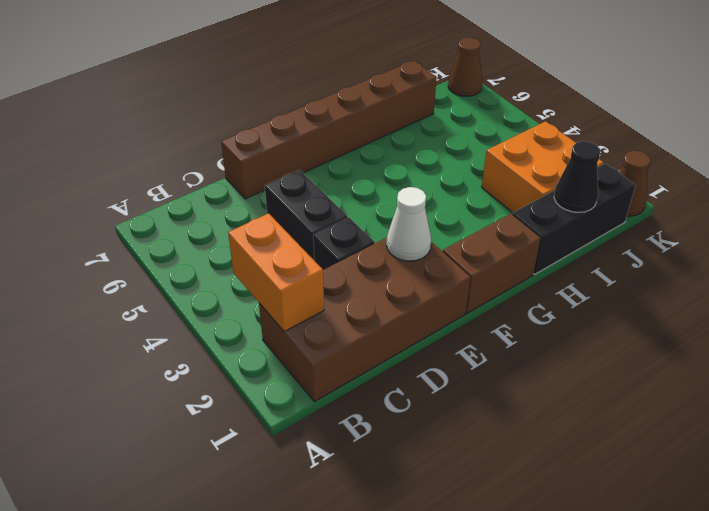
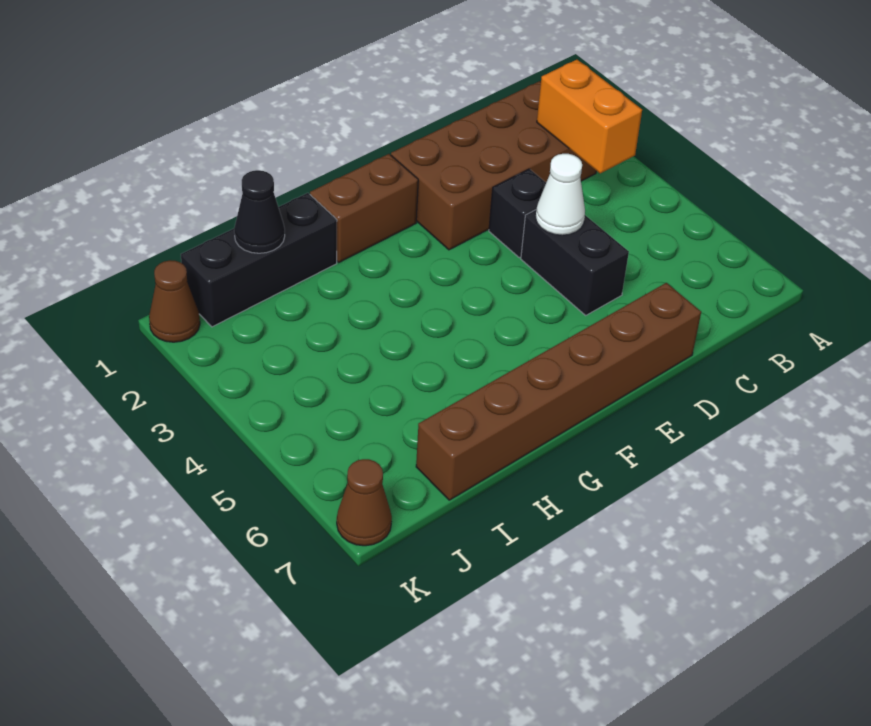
white cone E2 level 2 -> white cone D4 level 2
orange brick I2:J3 level 1 -> none

